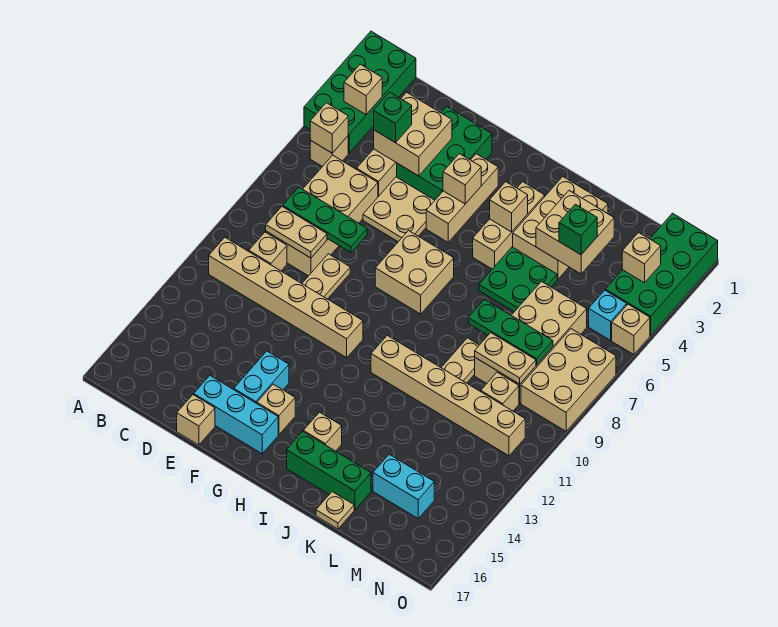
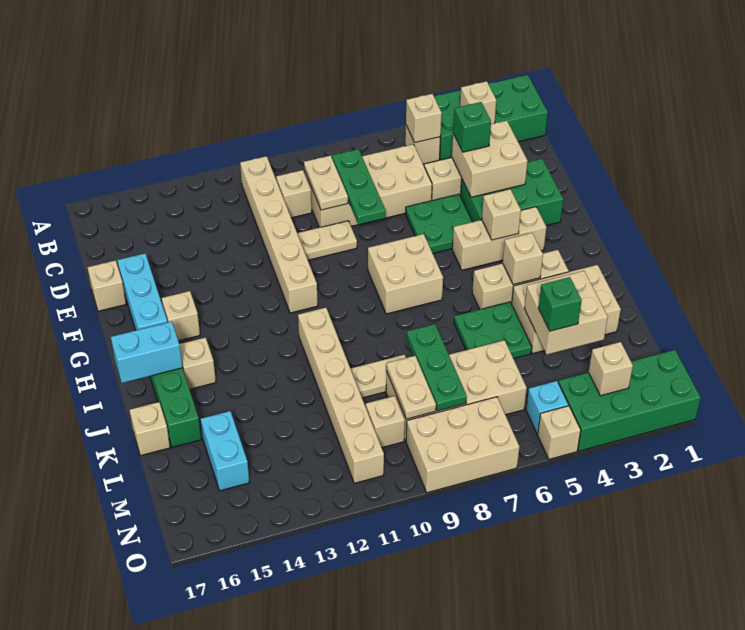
tan plate E5:F6 level 1 -> green plate E5:F6 level 1
cyan brick F14:F15 level 1 -> cyan brick I16:I17 level 2
tan plate K17 level 1 -> tan brick K17 level 1

